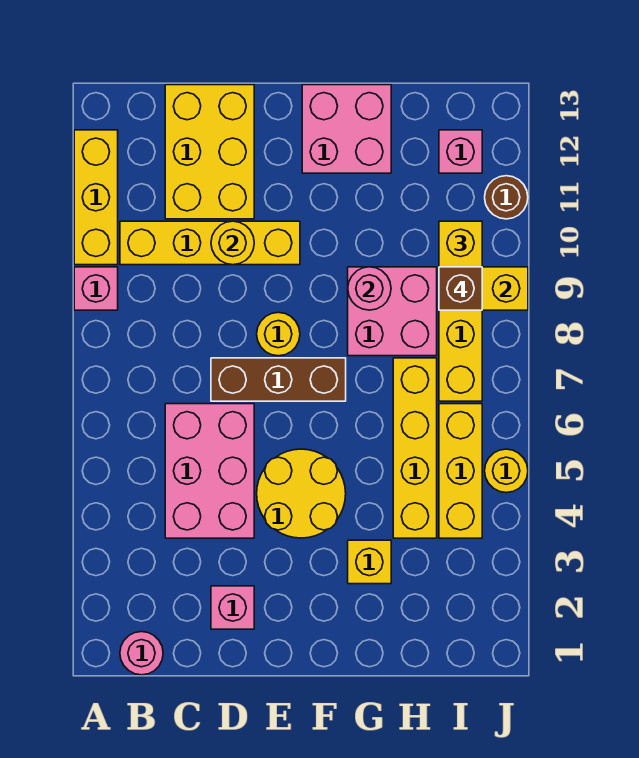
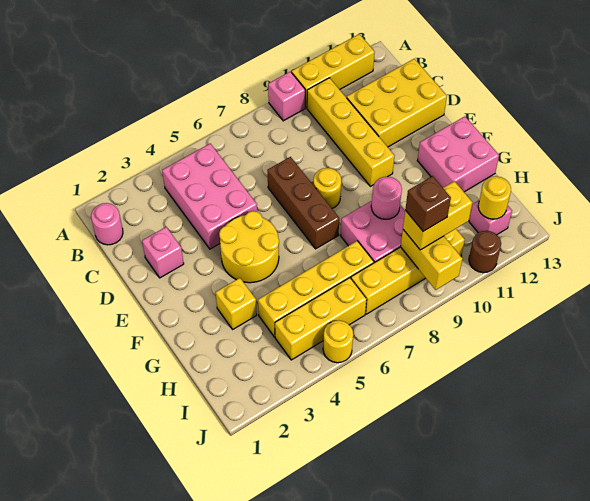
pink brick C4:D6 level 1 -> pink brick B4:D5 level 1
yellow round brick D10 level 2 -> yellow round brick I12 level 2

